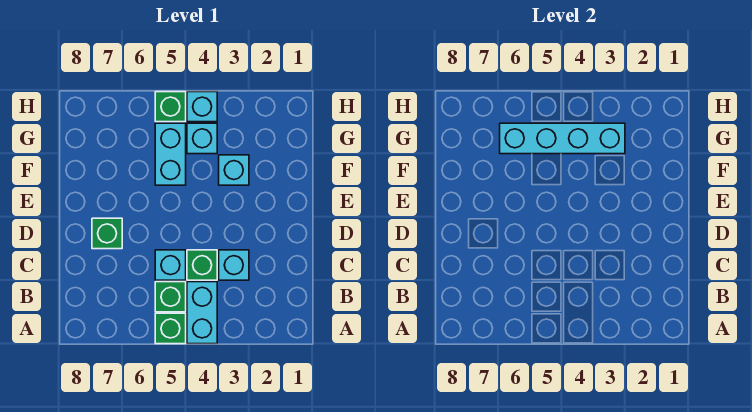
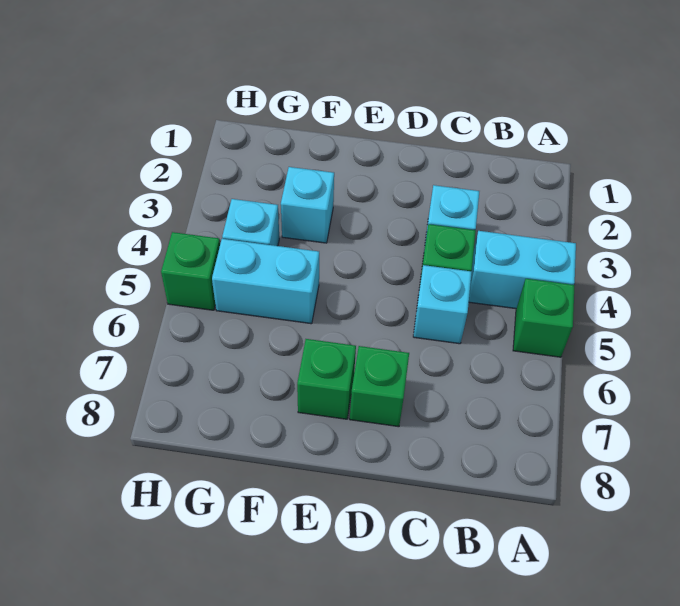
green brick B5 level 1 -> green brick E7 level 1
cyan brick G3:G6 level 2 -> none
cyan brick H4 level 1 -> none

